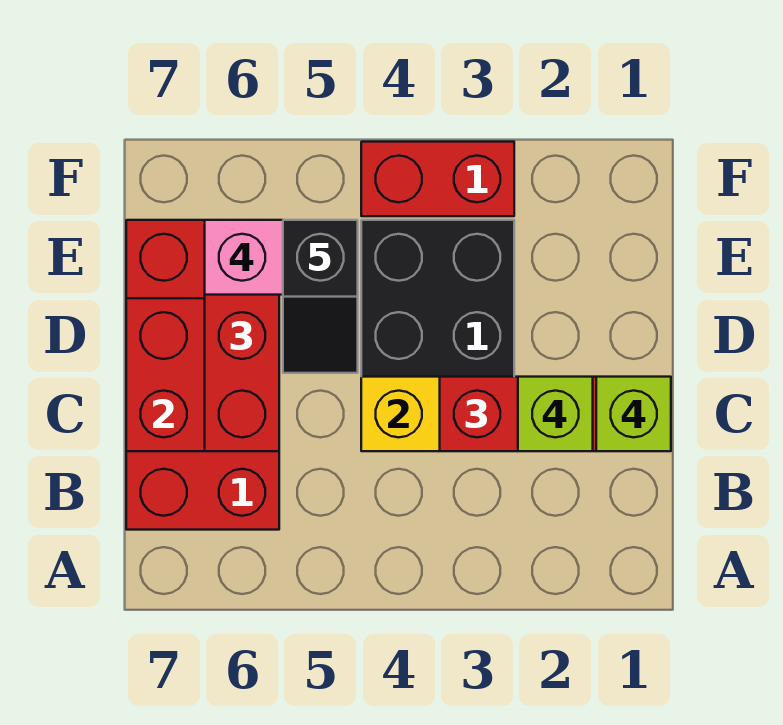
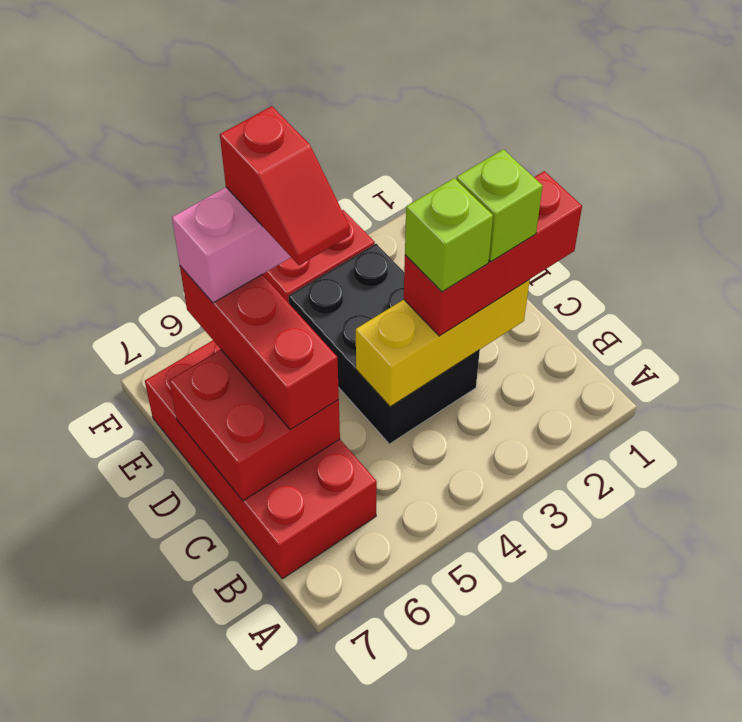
lime brick C1 level 4 -> lime brick C3 level 4
black slope D5:E5 level 5 top E -> red slope D5:E5 level 5 top E

